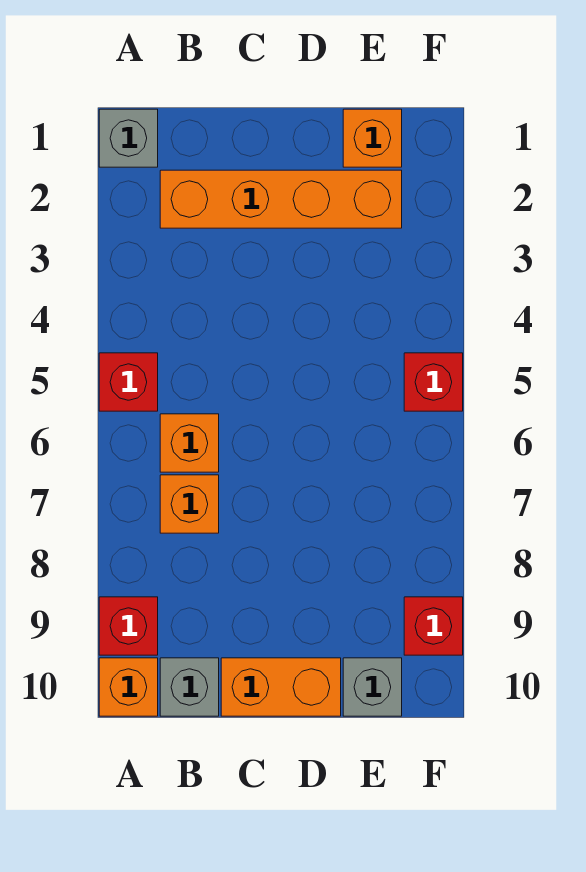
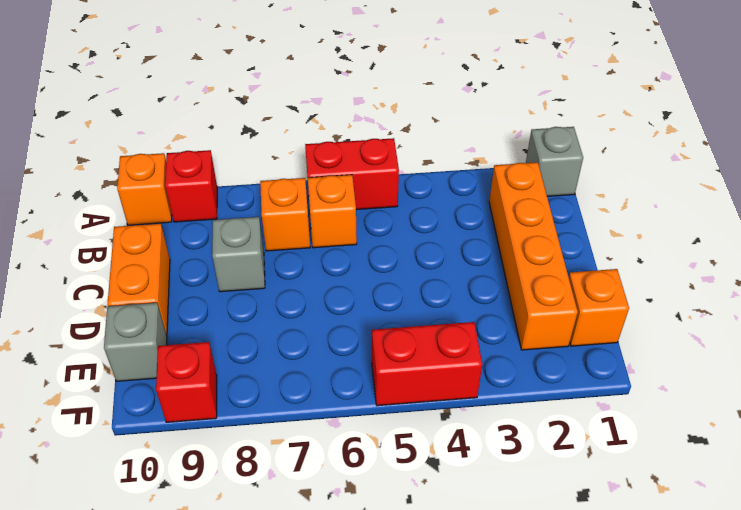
red brick A5 level 1 -> red brick A5:A6 level 1
grey brick B10 level 1 -> grey brick C8 level 1
red brick F5 level 1 -> red brick F4:F5 level 1

